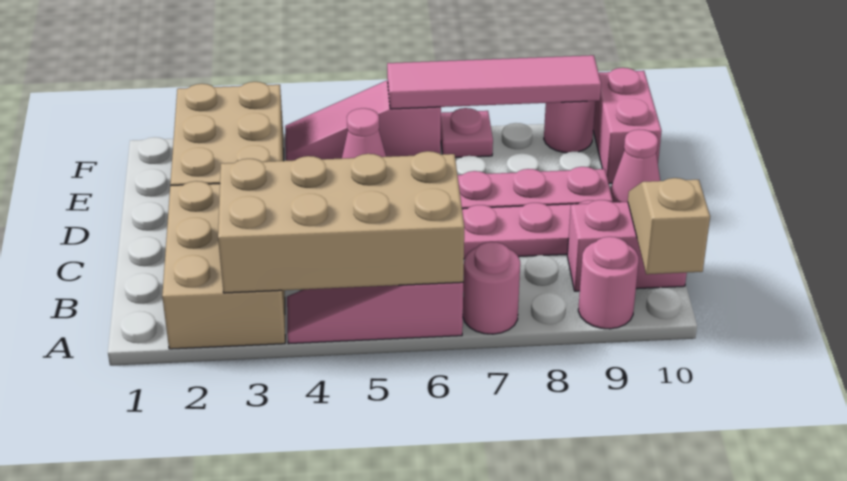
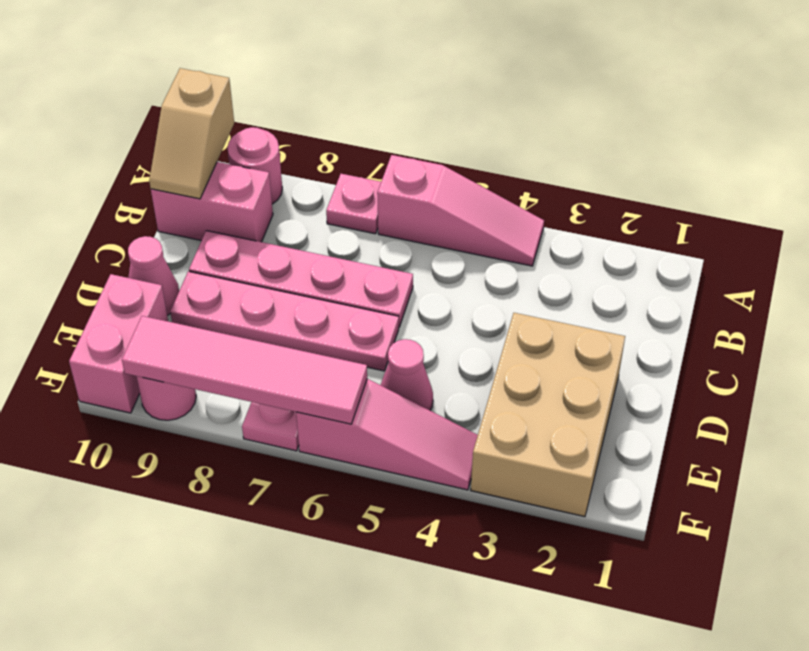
tan brick A2:C3 level 1 -> none
tan brick A3:B6 level 2 -> none
pink round brick A7 level 1 -> pink plate A7 level 1

